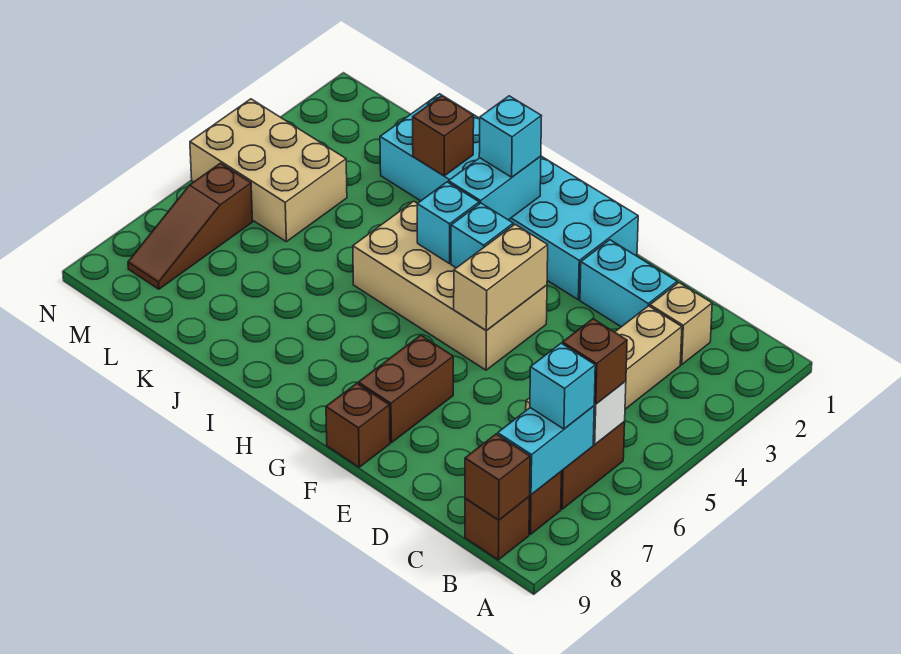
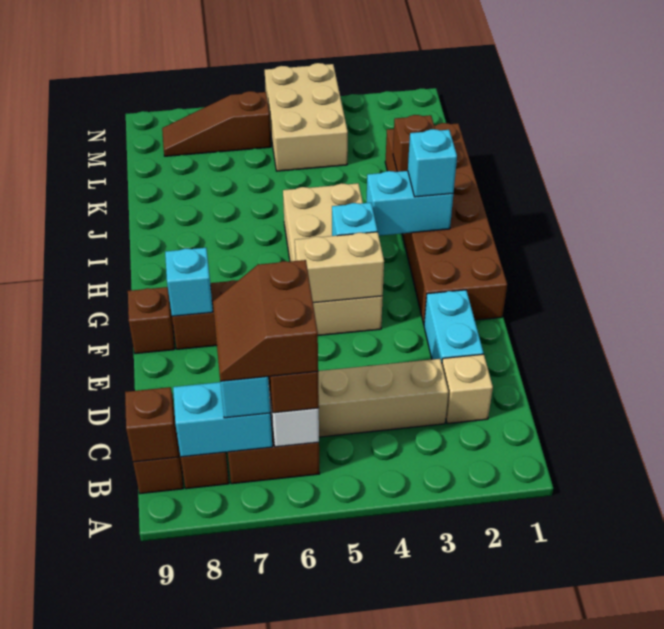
none -> brown slope B6:C7 level 4 top 6
cyan brick F1:K2 level 1 -> brown brick F1:K2 level 1
cyan brick H4 level 2 -> cyan brick F8 level 2

